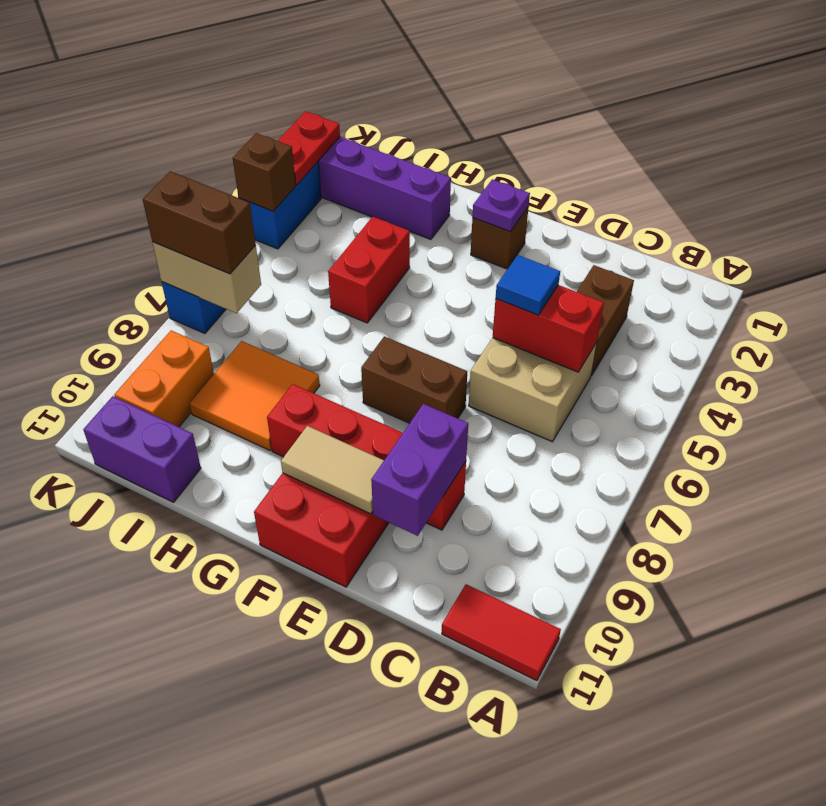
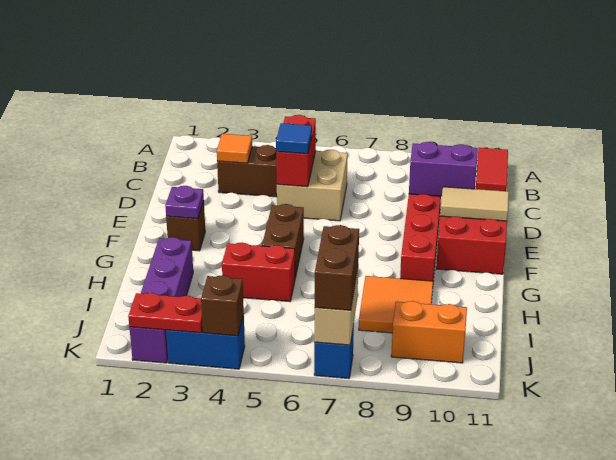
none -> orange tile C3 level 2
brown brick E7:F7 level 1 -> brown brick F5:G5 level 1
tan tile E10:F10 level 2 -> tan tile E10:E11 level 2
purple brick I11:J11 level 1 -> none

